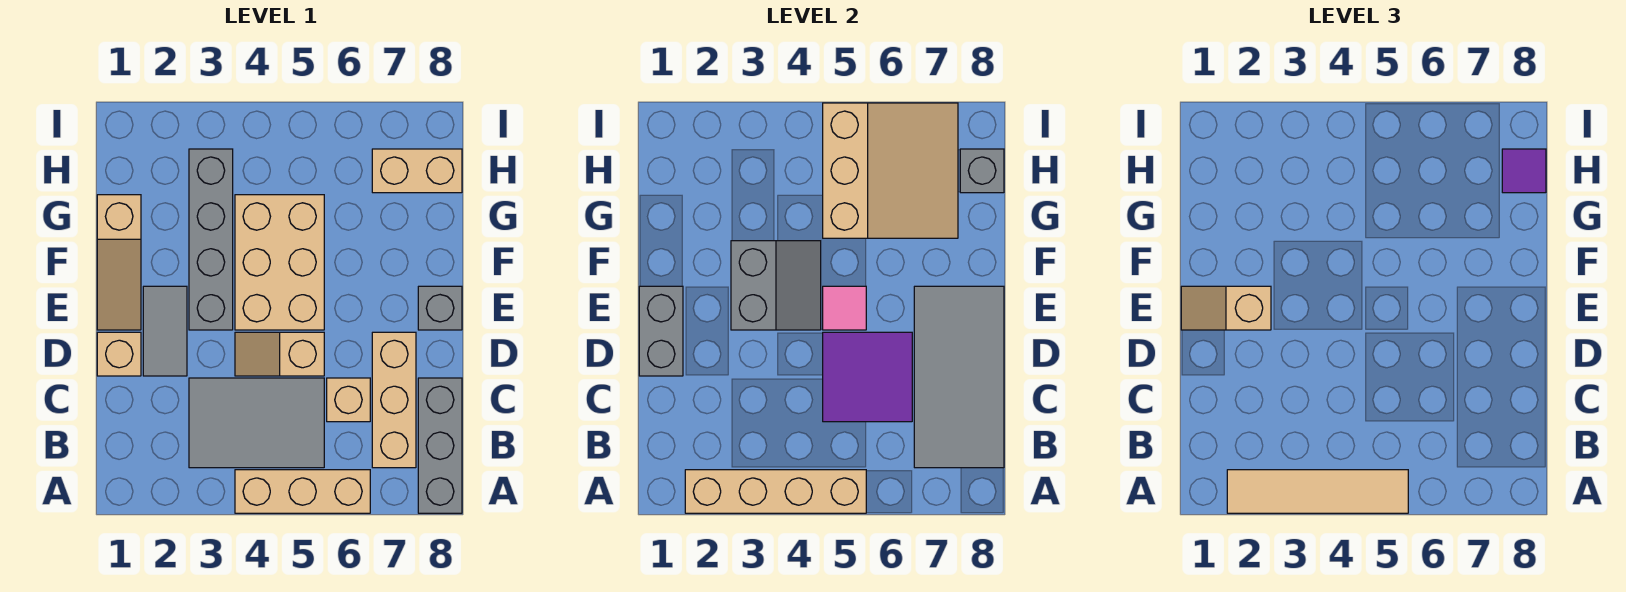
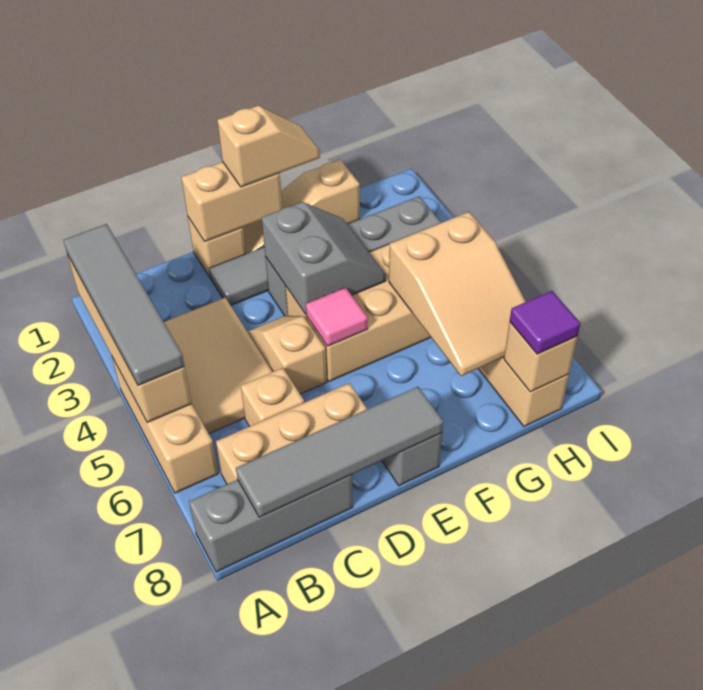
tan tile A2:A5 level 3 -> grey tile A2:A5 level 3
grey tile B3:C5 level 1 -> tan tile B3:C5 level 1
grey tile B7:E8 level 2 -> grey tile B8:E8 level 2
purple tile C5:D6 level 2 -> none
grey brick D1:E1 level 2 -> tan brick D1:E1 level 2
tan slope E1:E2 level 3 top 2 -> tan slope E1:F1 level 3 top E
grey slope E3:F4 level 2 top 3 -> grey slope E3:F4 level 2 top E
tan slope G5:I7 level 2 top 5 -> tan slope G5:H7 level 2 top 5
grey brick H8 level 2 -> tan brick H8 level 2

